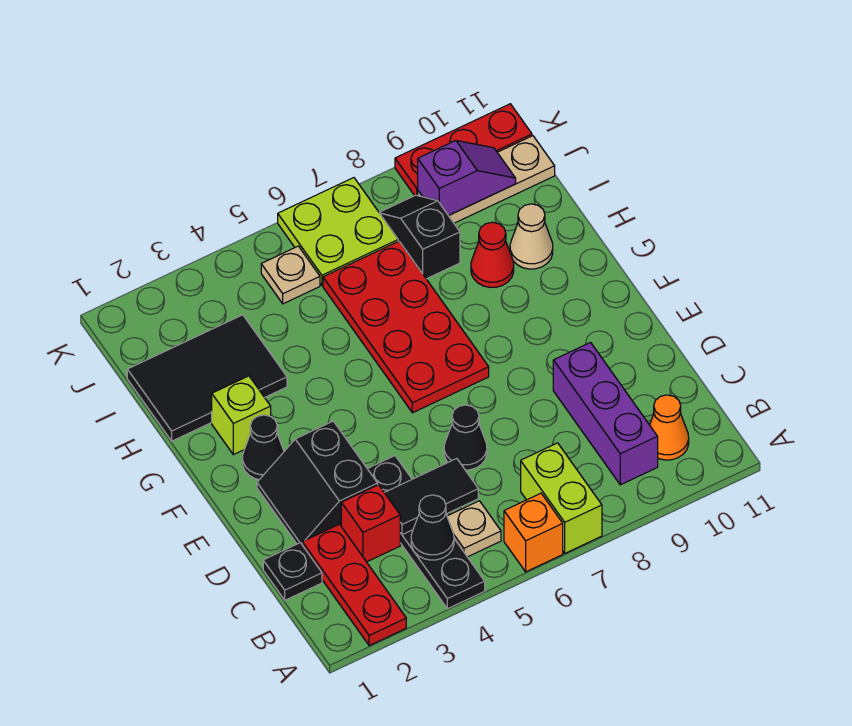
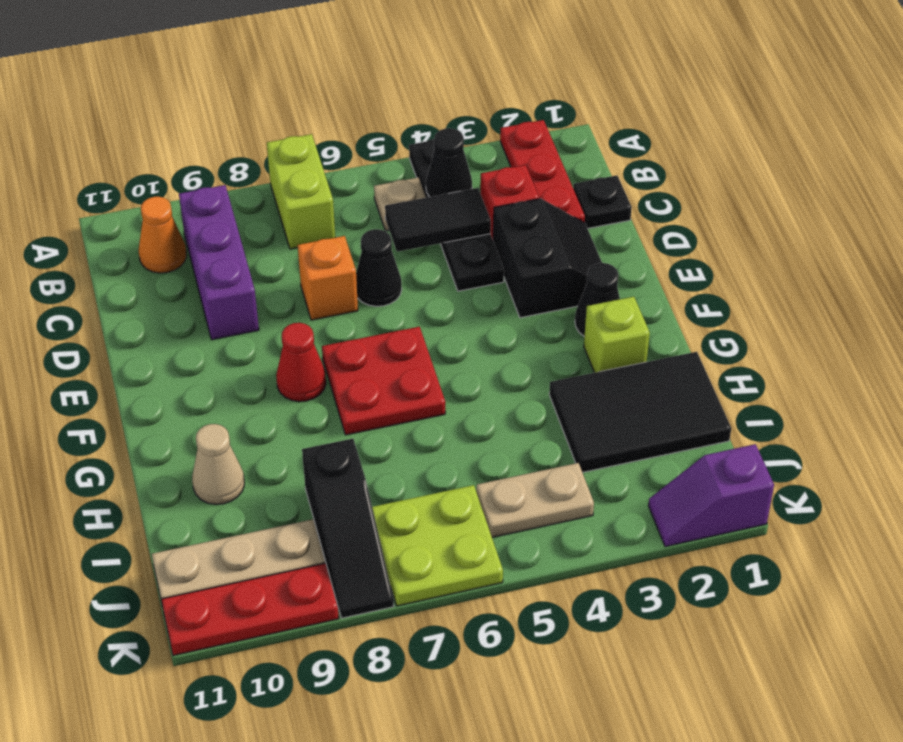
orange brick A6 level 1 -> orange brick D7 level 1
red plate F6:I7 level 1 -> red plate F6:G7 level 1
red cone H9 level 1 -> red cone F8 level 1
black slope I8:J8 level 1 top I -> black slope I8:K8 level 1 top I
tan plate J5 level 1 -> tan plate J4:J5 level 1
purple slope J9:J10 level 2 top 9 -> purple slope K1:K2 level 1 top 1

